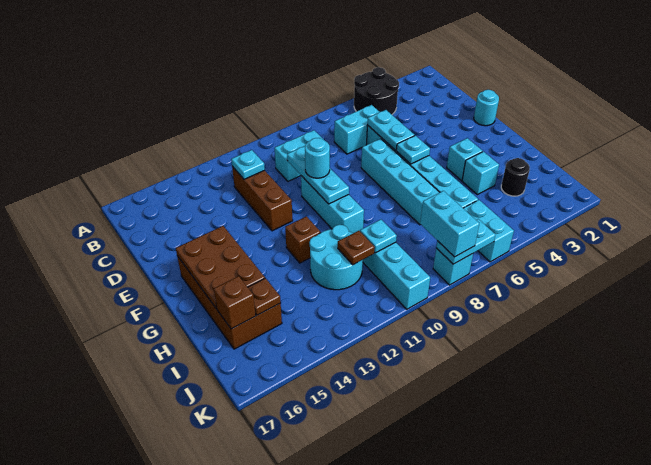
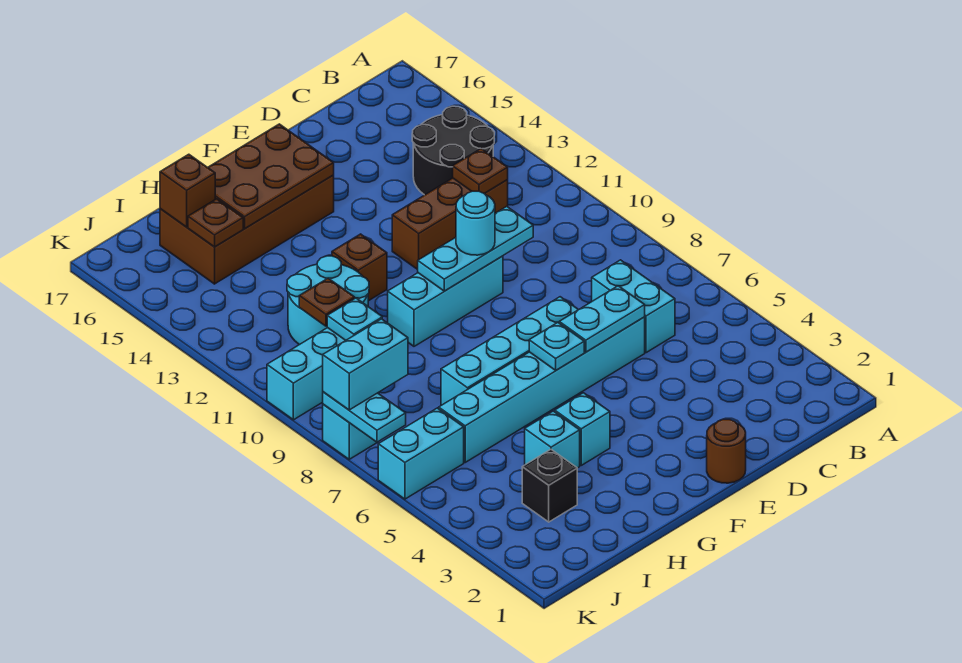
black round brick A4:B5 level 1 -> black round brick B13:C14 level 1
cyan brick C9:C10 level 1 -> none
cyan plate C12 level 2 -> brown plate C12 level 2
cyan round brick E1 level 1 -> brown round brick E1 level 1
black round brick I3 level 1 -> black brick I3 level 1

